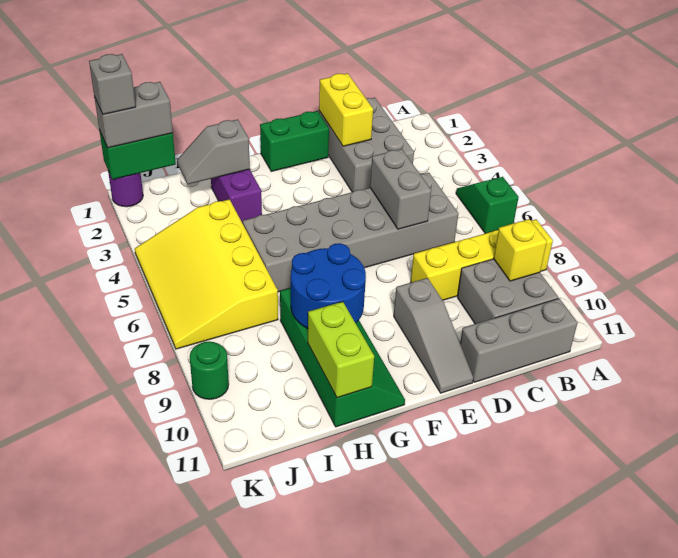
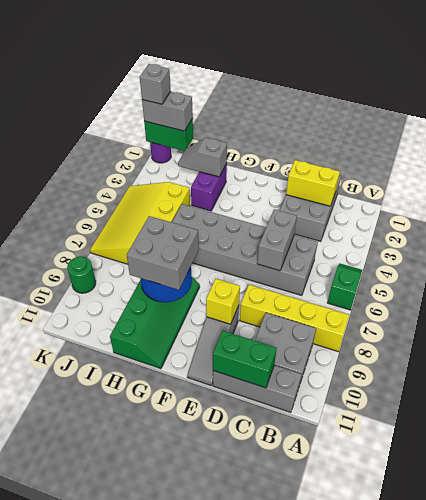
yellow brick B9 level 2 -> yellow brick E9 level 2
yellow brick D1:D2 level 2 -> yellow brick C2:D2 level 2
green brick E1:F1 level 1 -> green brick C11:D11 level 2
none -> grey brick G8:H9 level 3
lime brick H10:H11 level 2 -> none

